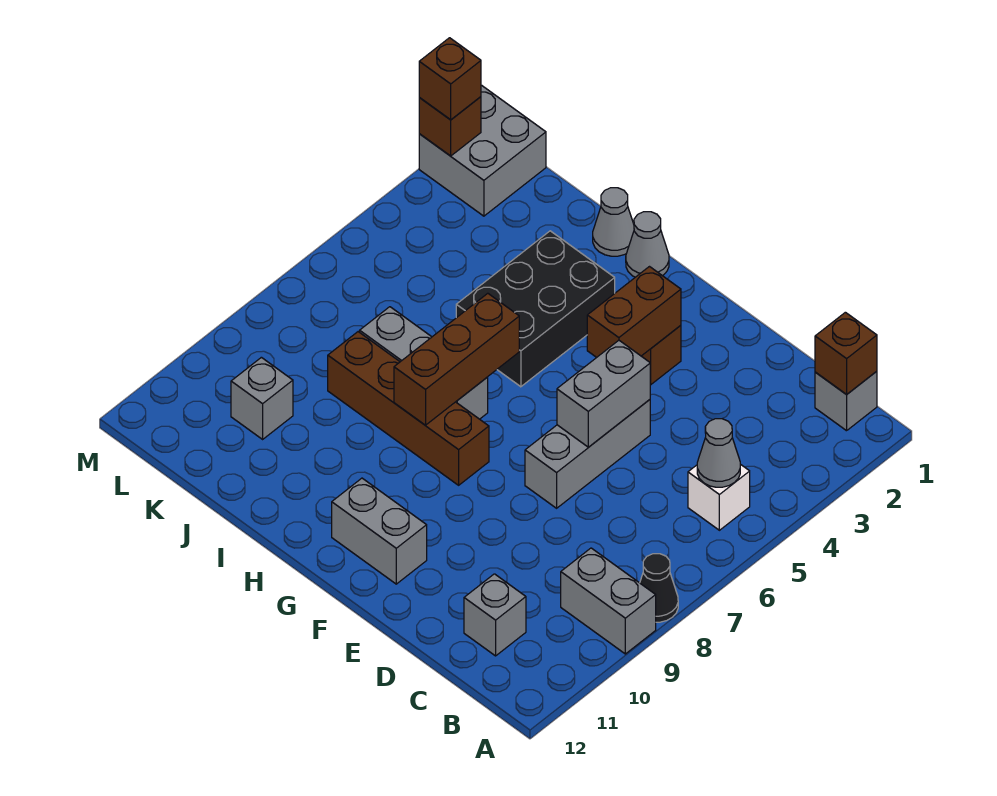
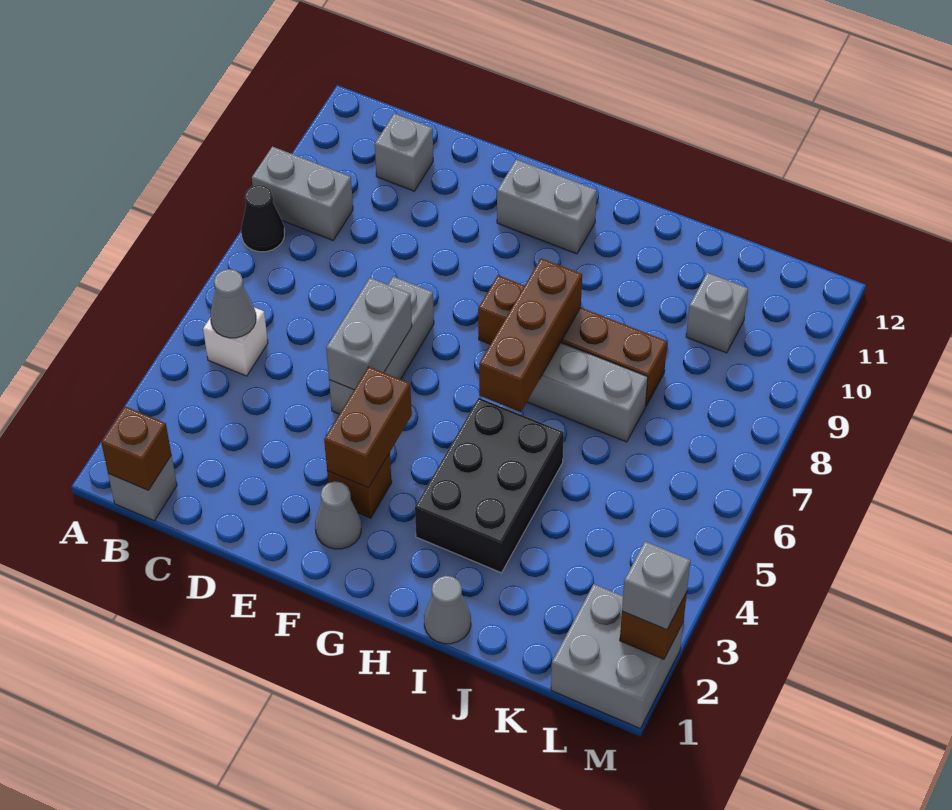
grey cone H1 level 1 -> grey cone F2 level 1
brown brick M2 level 3 -> grey brick M2 level 3

